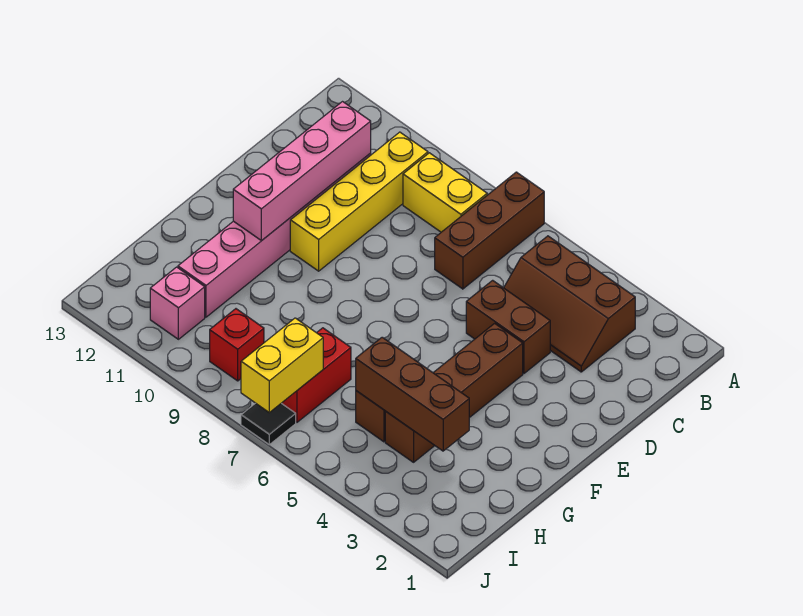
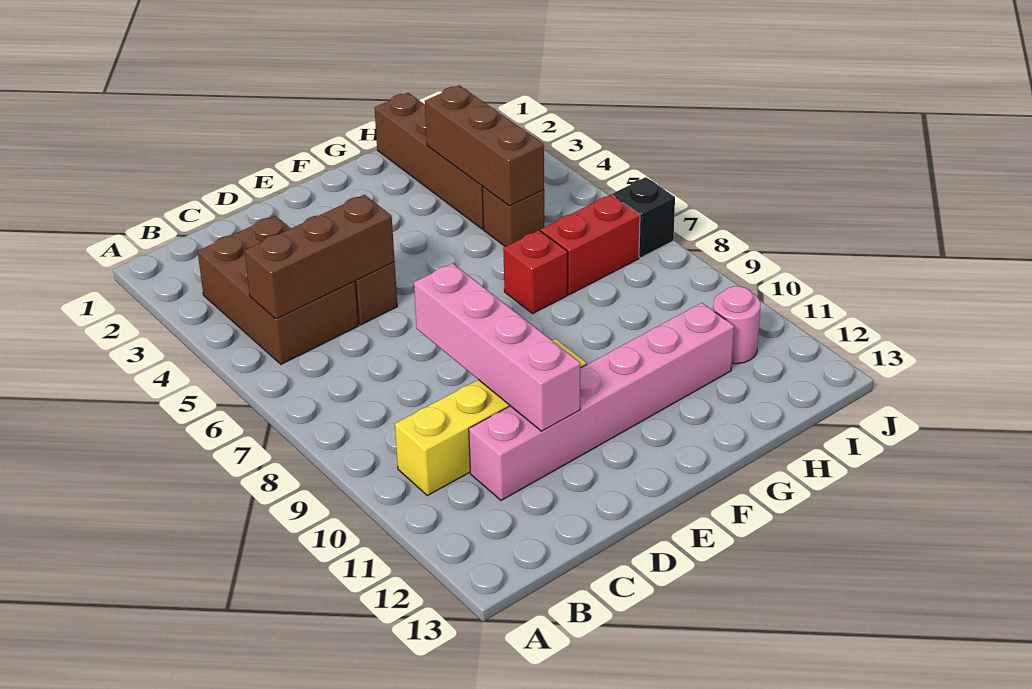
brown brick A7:C7 level 1 -> brown brick B5:D5 level 2
brown slope B3:C5 level 1 top B -> brown brick B3:C5 level 1
yellow brick B8:B9 level 1 -> none
pink brick C11:F11 level 2 -> pink brick D8:D11 level 2
brown brick E4:H4 level 1 -> brown brick H1:H4 level 1
yellow brick I7:J7 level 2 -> none
red brick I9 level 1 -> red brick G7 level 1
pink brick I11 level 1 -> pink round brick I11 level 1
black tile J7 level 1 -> black brick J7 level 1

